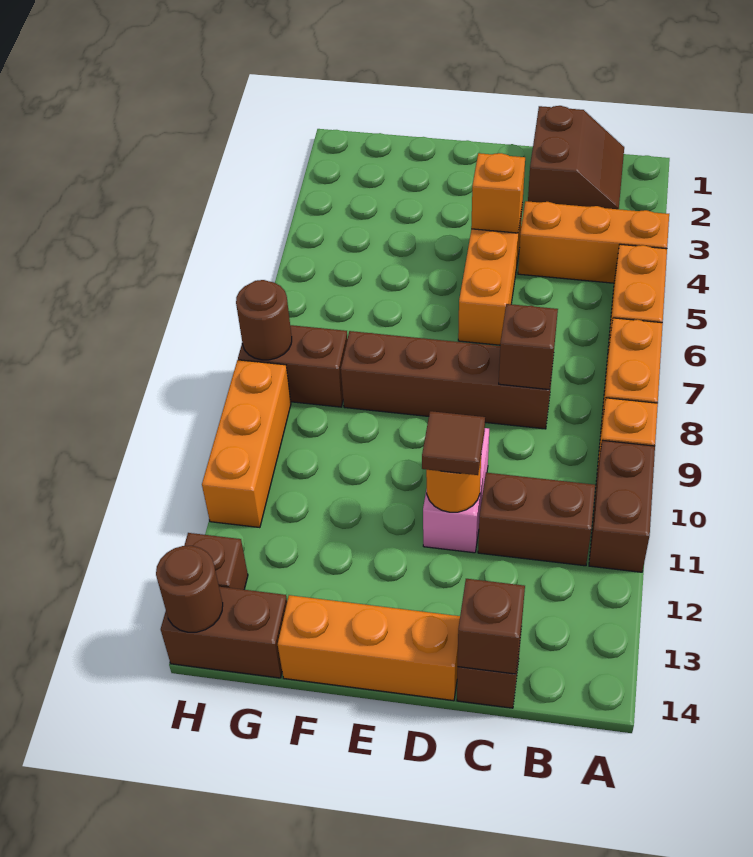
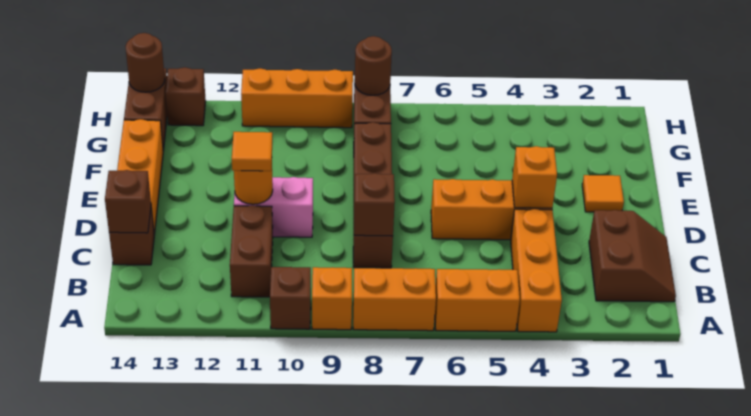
brown brick A10:A11 level 1 -> brown brick A10 level 1
brown slope B1:C2 level 1 top C -> brown slope B1:C2 level 1 top 2
brown tile D11 level 3 -> orange tile D11 level 3
none -> orange tile E2 level 1

